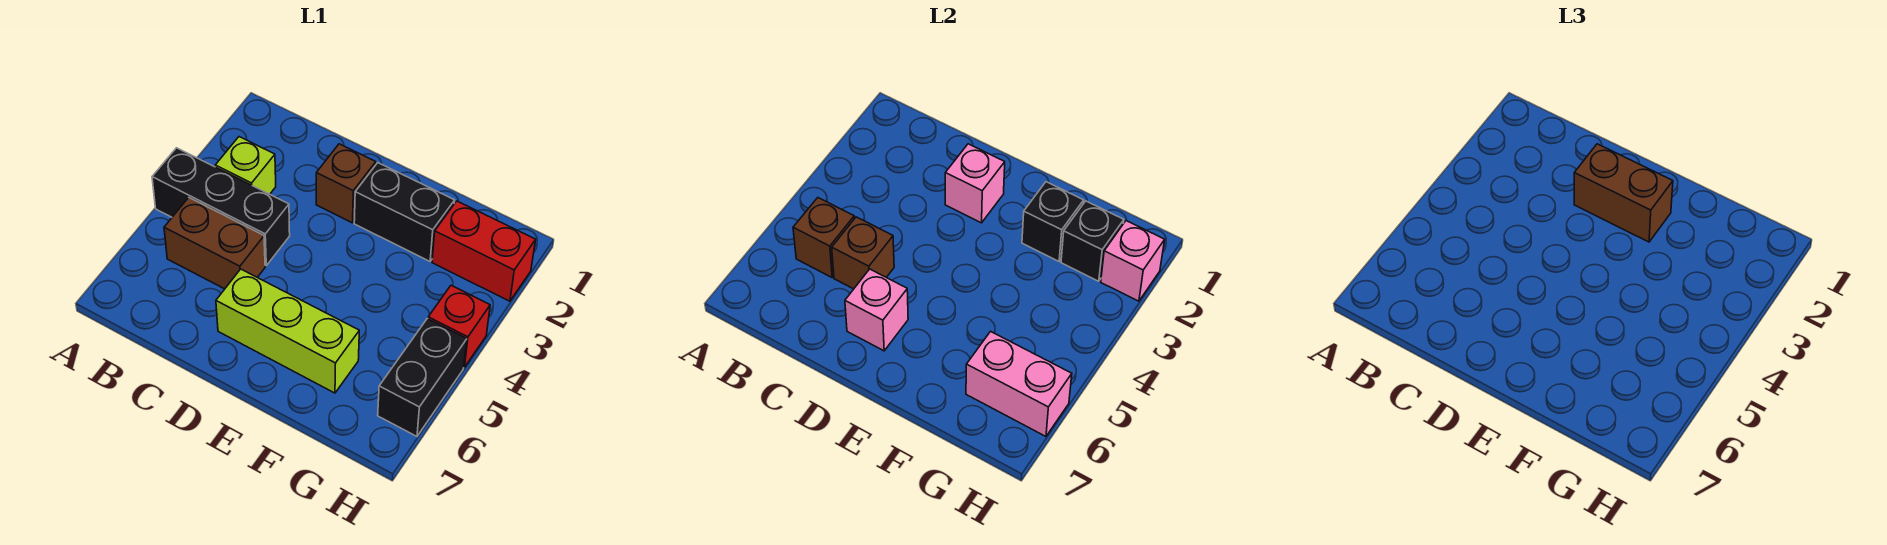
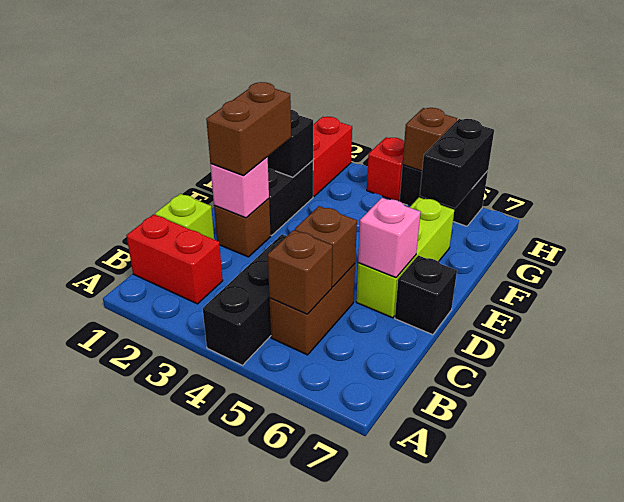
none -> red brick B1:B2 level 1
lime brick B3 level 1 -> lime brick C1 level 1
black brick G2 level 2 -> black brick D7 level 1
pink brick G6:H6 level 2 -> black brick G6:H6 level 2
pink brick H2 level 2 -> none
none -> brown brick H5 level 2

